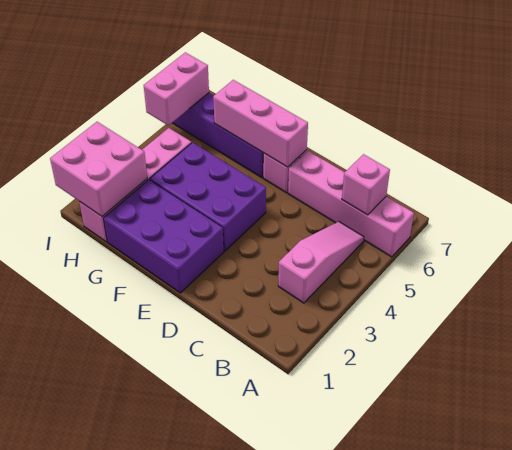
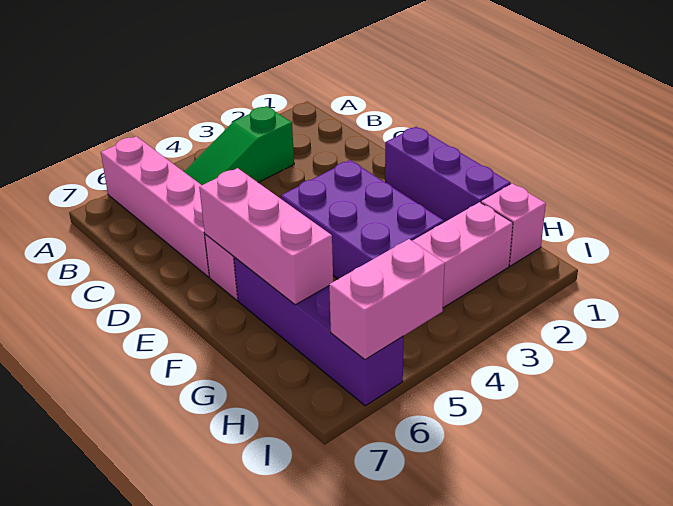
pink slope B3:B5 level 1 top 3 -> green slope B3:B5 level 1 top 3
pink brick B6 level 2 -> none
purple brick E1:G2 level 1 -> purple brick E1:G1 level 1
pink brick H1:I2 level 2 -> none

